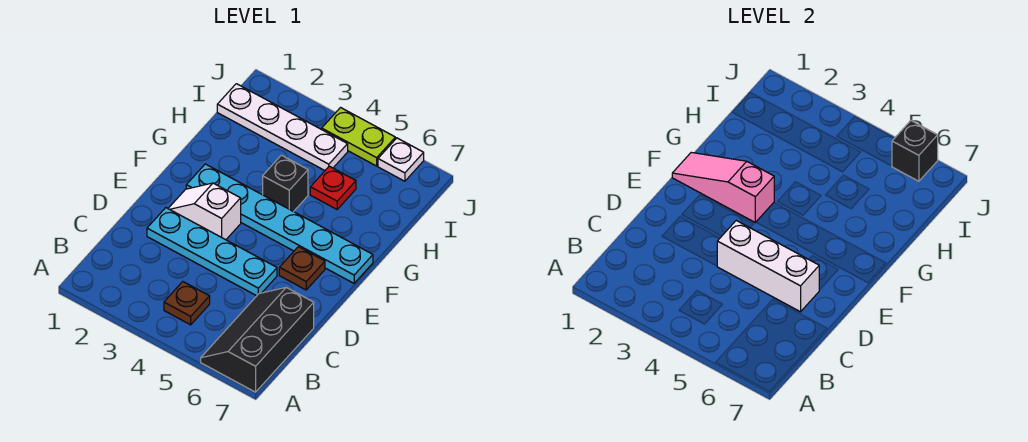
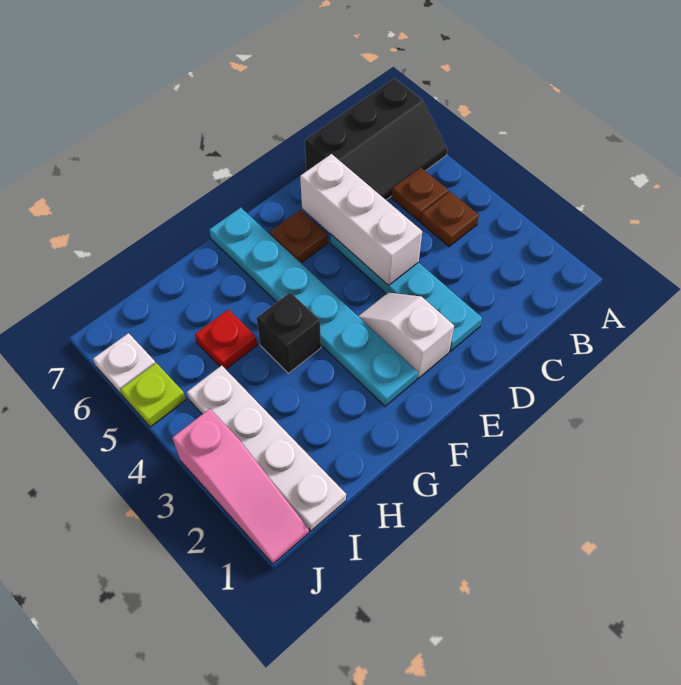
none -> brown plate B5 level 1
white slope E2:E3 level 1 top 3 -> white slope E2:E3 level 1 top 2
pink slope F1:F3 level 2 top 3 -> pink slope J1:J3 level 1 top 3
lime plate J4:J5 level 1 -> lime plate J5 level 1
black brick J6 level 2 -> none

